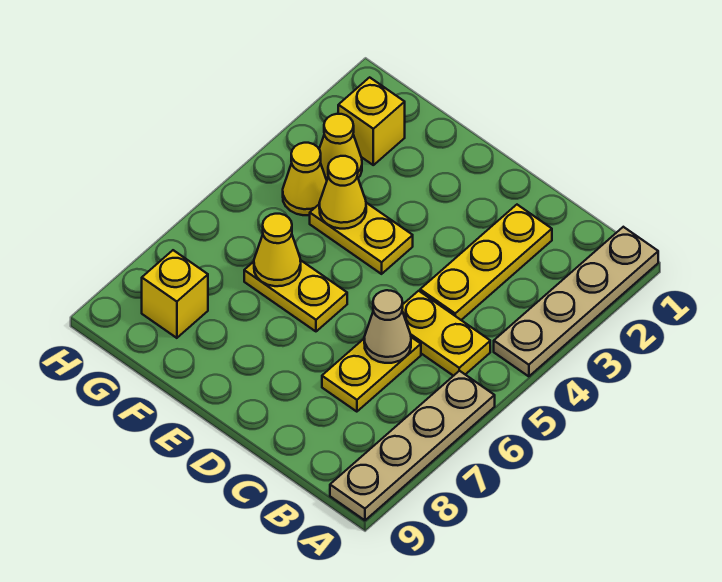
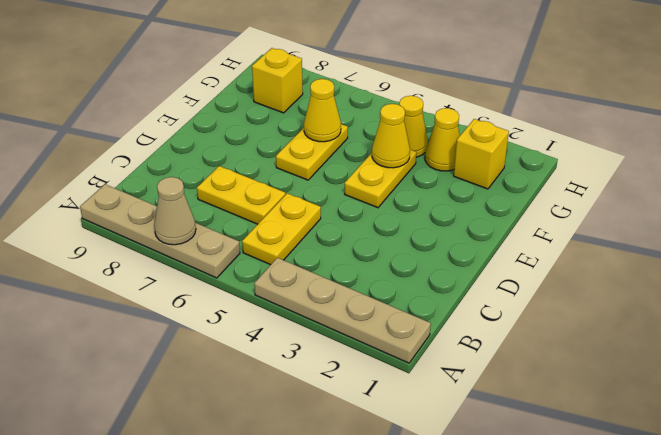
yellow plate C2:C4 level 1 -> none
tan cone C6 level 2 -> tan cone A7 level 2

